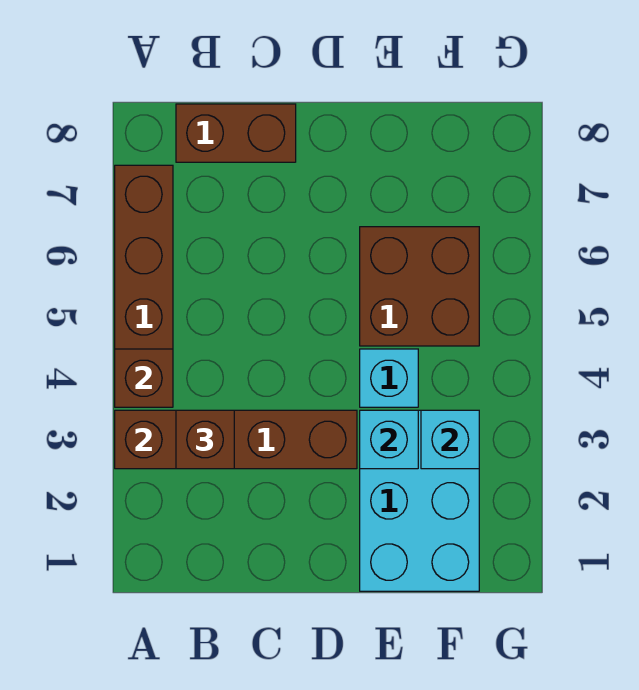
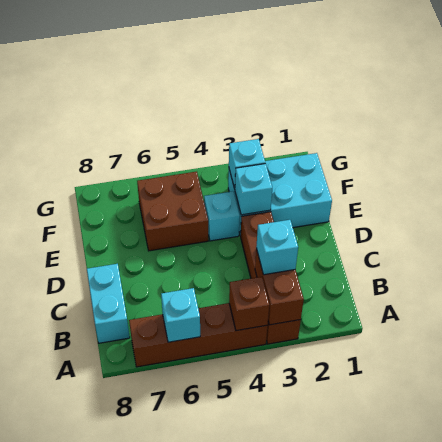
none -> cyan brick A6 level 2
brown brick B3 level 3 -> cyan brick B3 level 3
brown brick B8:C8 level 1 -> cyan brick B8:C8 level 1

